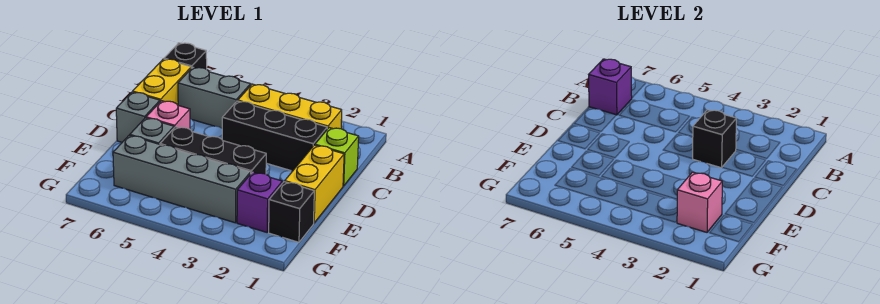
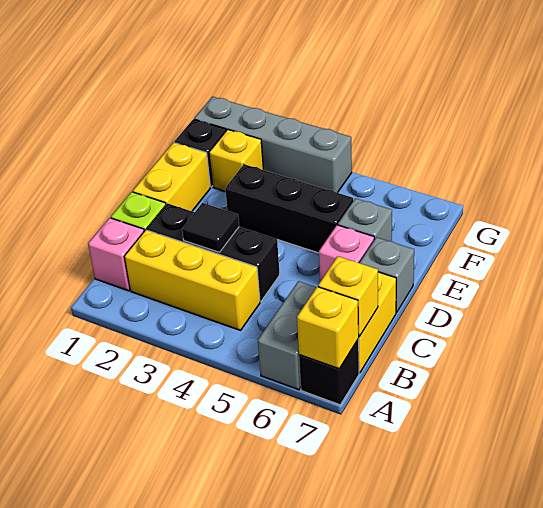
none -> yellow brick A7 level 2
grey brick B5:B6 level 1 -> grey brick A6:B6 level 1
purple brick B7 level 2 -> yellow brick B7 level 2
black brick C3 level 2 -> black tile C3 level 2
purple brick F2 level 1 -> yellow brick F2 level 1
pink brick F2 level 2 -> pink brick B1 level 1
grey brick F3:F6 level 1 -> grey brick G1:G4 level 1

